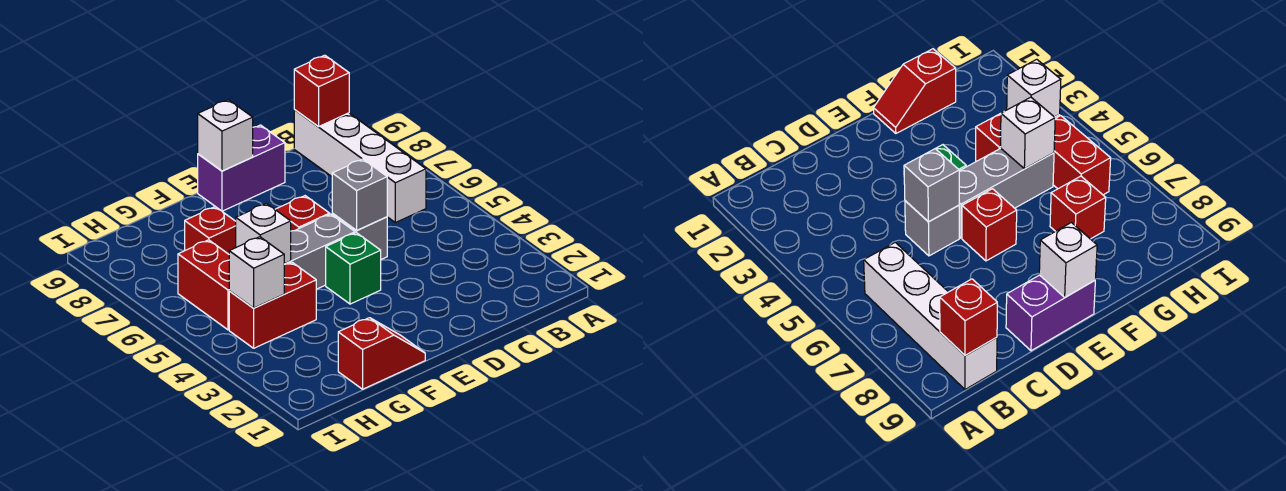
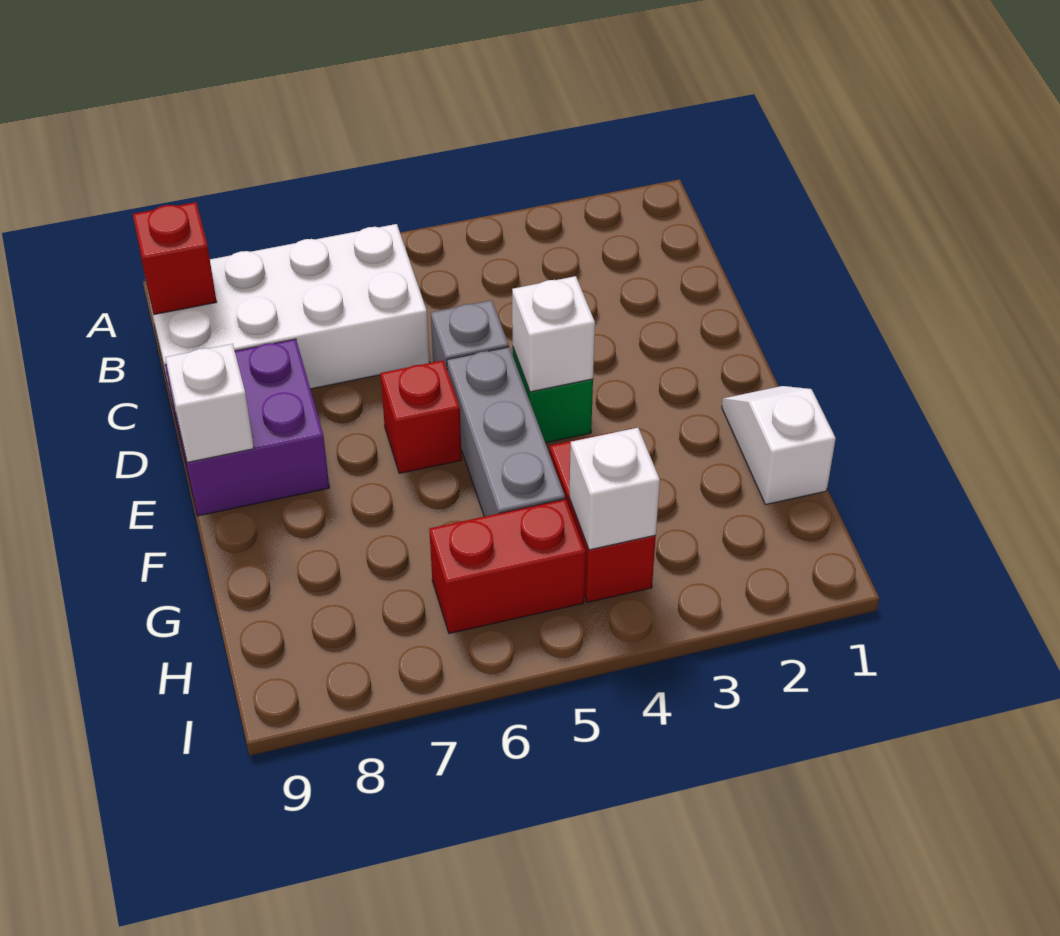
white brick B6:B9 level 1 -> white brick B6:C9 level 1
grey brick D5 level 2 -> none
purple brick D9:E9 level 1 -> purple brick D8:E9 level 1
red slope F1:G1 level 1 top G -> white slope F1:G1 level 1 top G
white brick G5 level 2 -> white brick E4 level 2
red brick G7 level 1 -> none

